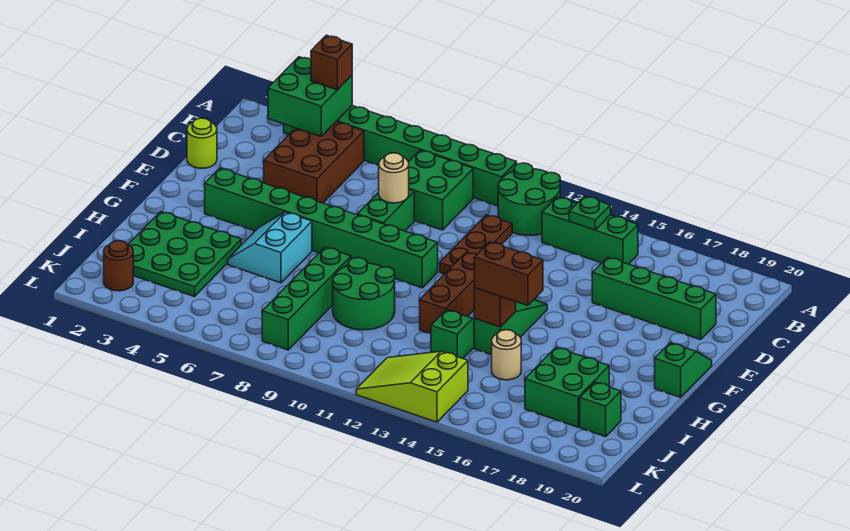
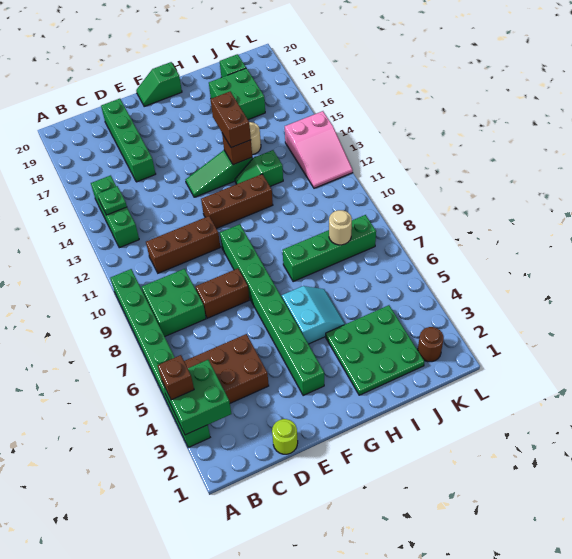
green round brick A11:B12 level 1 -> none
brown plate C11:E11 level 1 -> brown brick C11:E11 level 1
green brick D8:E8 level 1 -> brown brick D8:E8 level 1
tan round brick D8 level 2 -> tan round brick J8 level 2
cyan slope G5:H6 level 1 top 6 -> cyan slope G5:H6 level 1 top G
green round brick H9:I10 level 1 -> none
lime slope K12:L14 level 1 top 14 -> pink slope K12:L14 level 1 top 14

